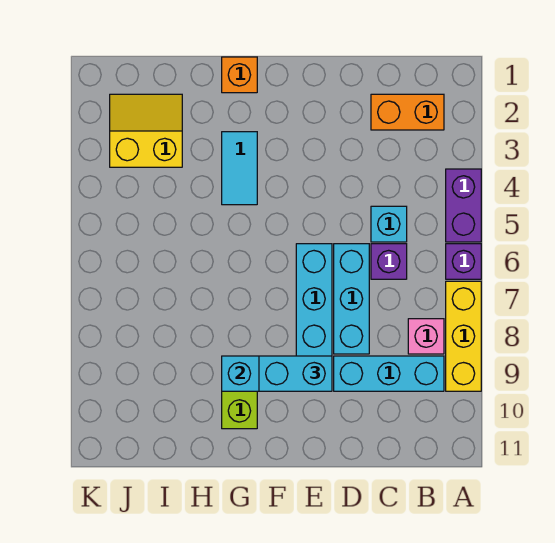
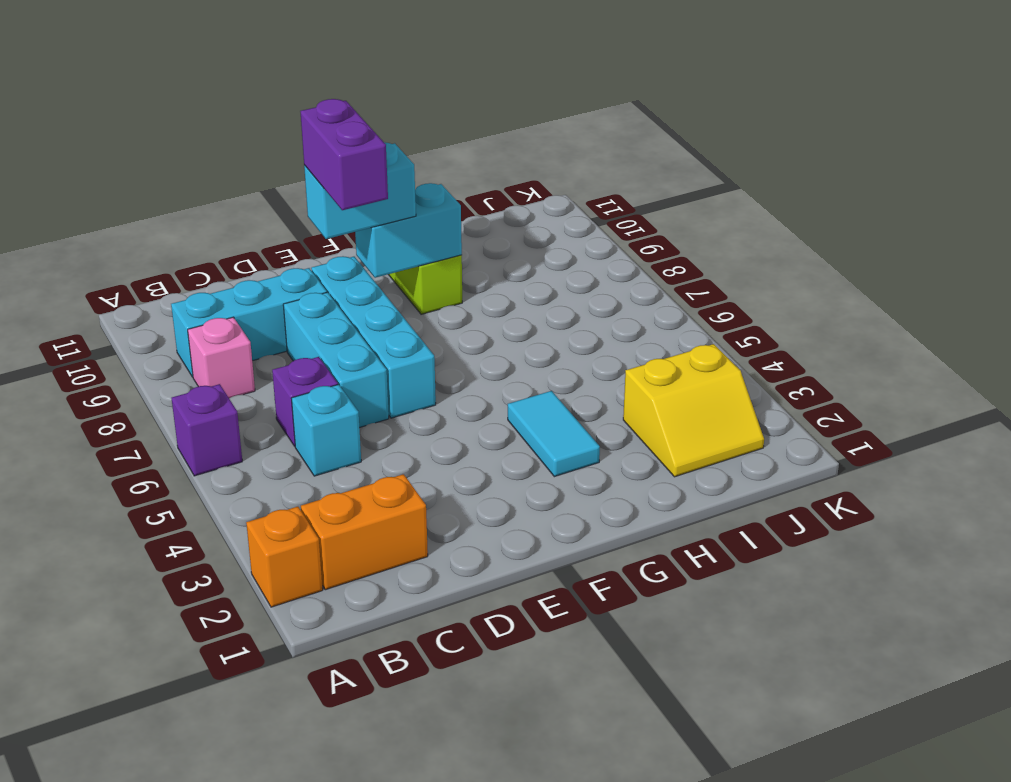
purple brick A4:A5 level 1 -> purple brick E8:E9 level 4
yellow brick A7:A9 level 1 -> none
orange brick G1 level 1 -> orange brick A2 level 1

